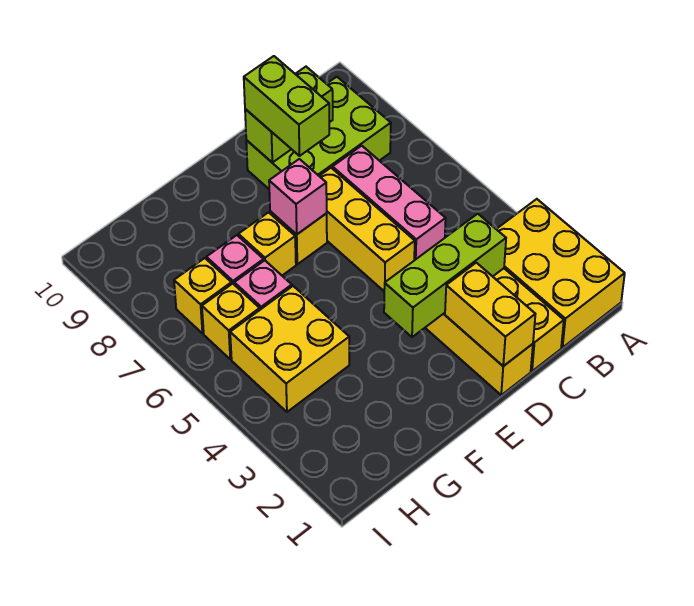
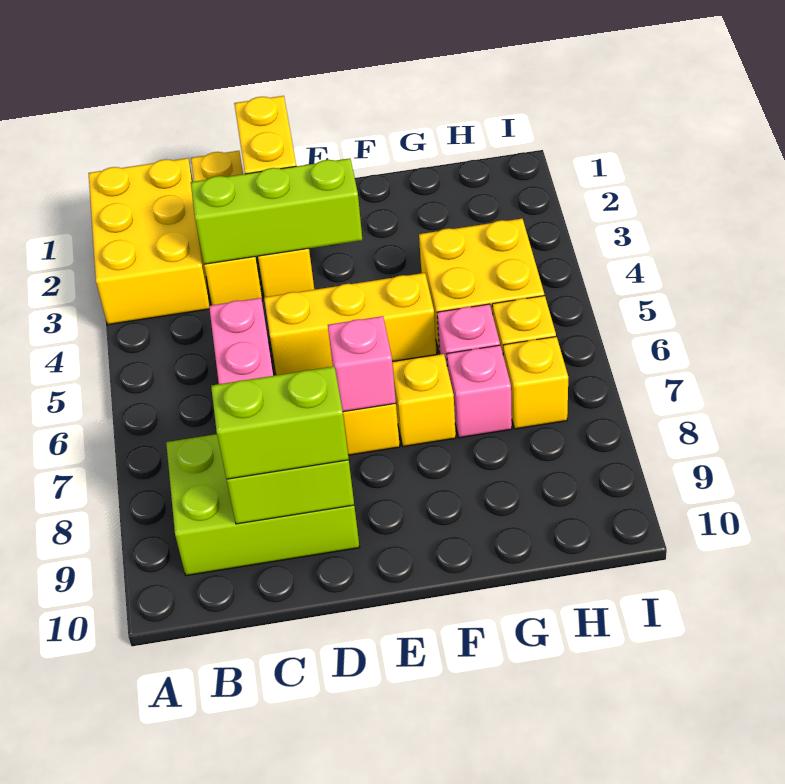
yellow brick D5:D7 level 1 -> yellow brick D5:F5 level 1
lime brick D8:D9 level 3 -> lime brick C9:D9 level 3

